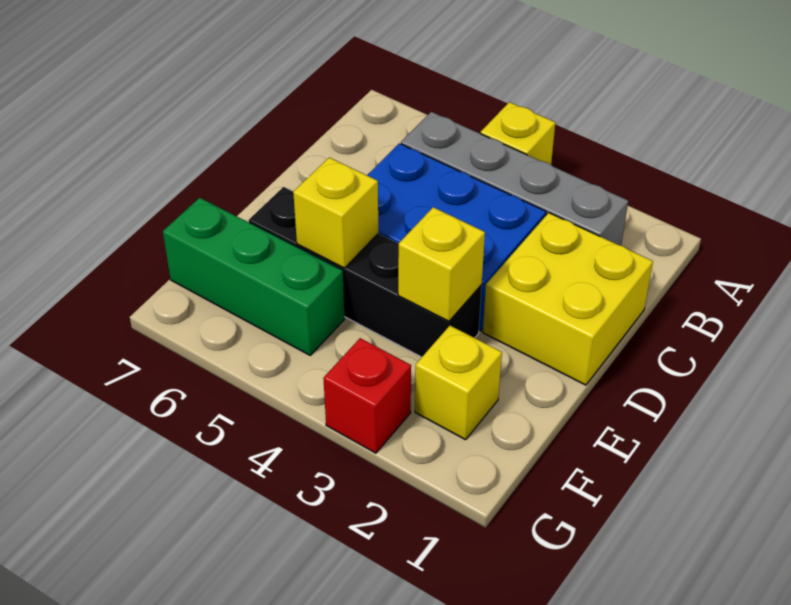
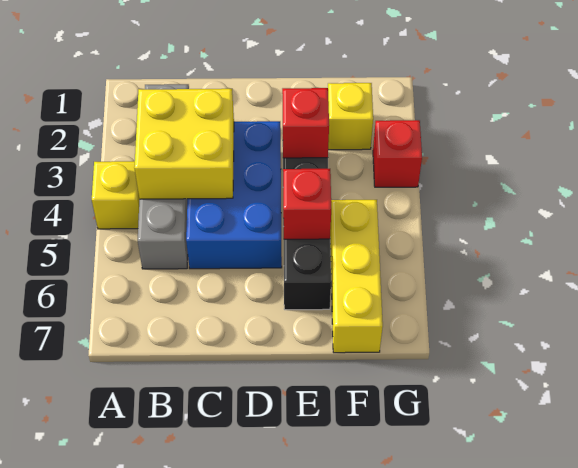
yellow brick C1:D2 level 1 -> yellow brick B3:C4 level 2
yellow brick E3 level 2 -> red brick E3 level 2
yellow brick E5 level 2 -> red brick E5 level 2
green brick F5:F7 level 1 -> yellow brick F5:F7 level 1

